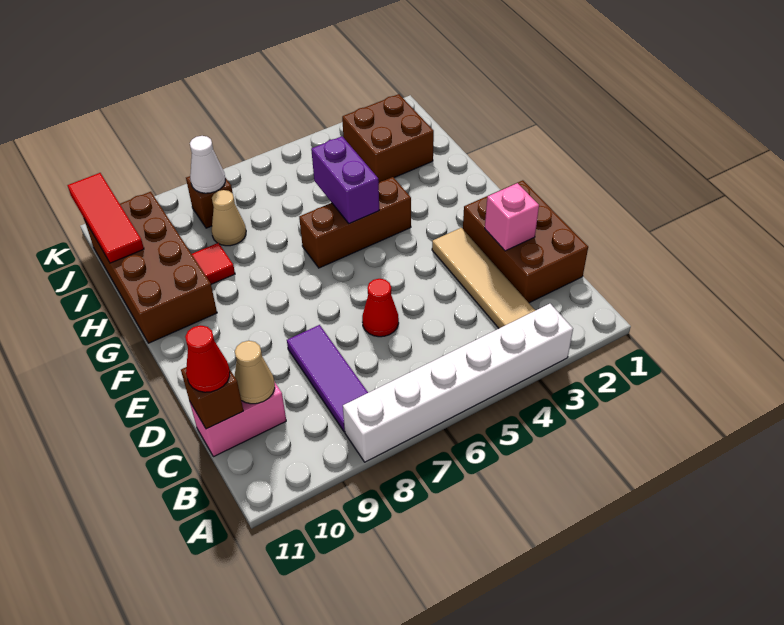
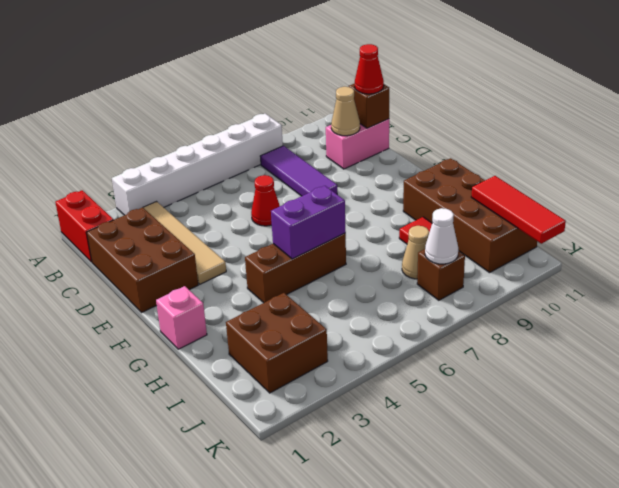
none -> red brick A1:B1 level 1
pink brick D2 level 2 -> pink brick G1 level 1
purple brick G5:H5 level 2 -> purple brick G5:G6 level 2

